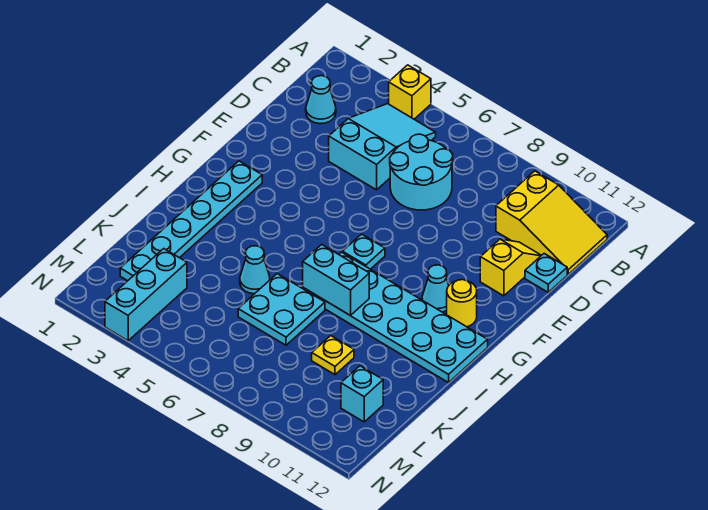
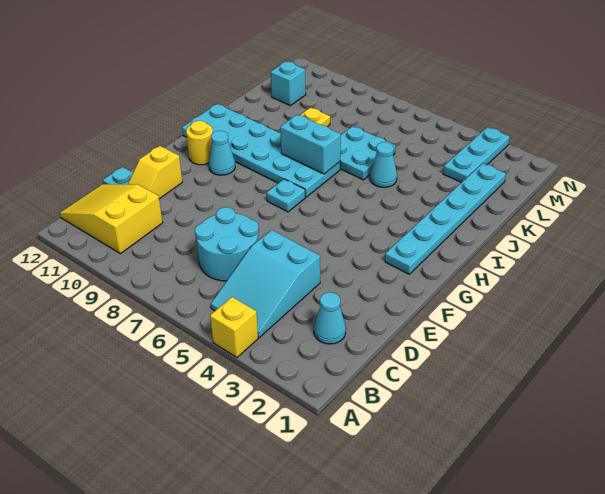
cyan brick L3:N3 level 1 -> cyan plate L3:N3 level 1

